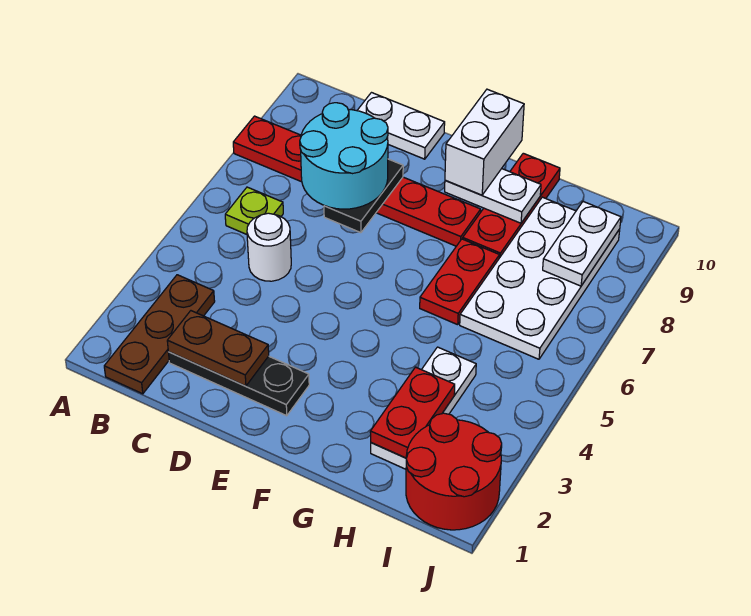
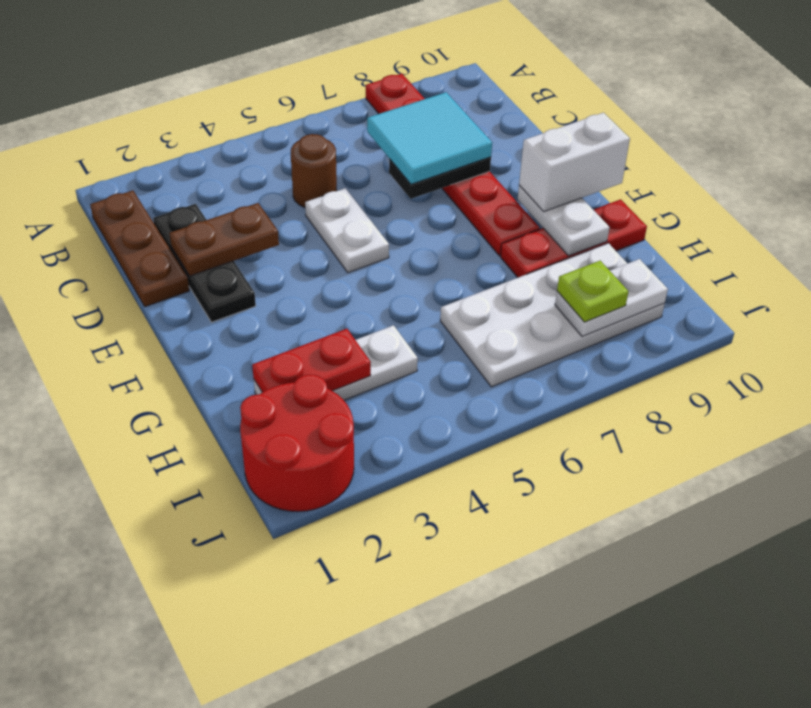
brown plate B1:B3 level 1 -> brown plate B1:D1 level 1
lime plate B6 level 1 -> lime plate I8 level 3
brown plate C2:D2 level 2 -> brown plate D2:D3 level 2
white round brick C5 level 1 -> brown round brick C5 level 1
cyan round brick C7:D8 level 3 -> cyan tile C7:D8 level 3
white plate C10:D10 level 1 -> white plate D5:E5 level 1
red plate G6:G7 level 1 -> none

